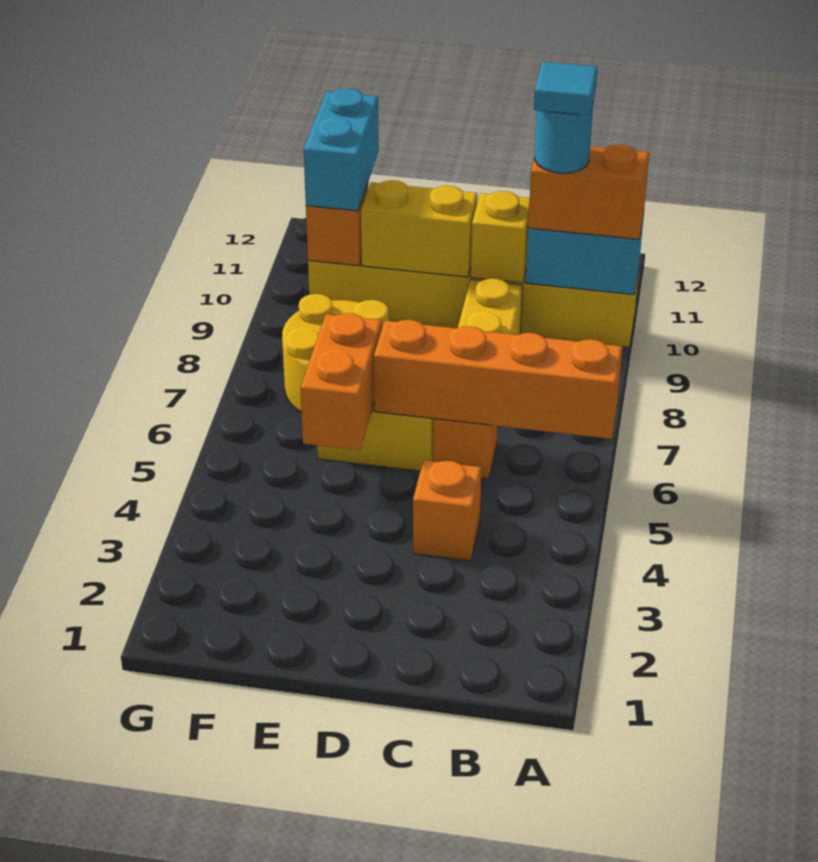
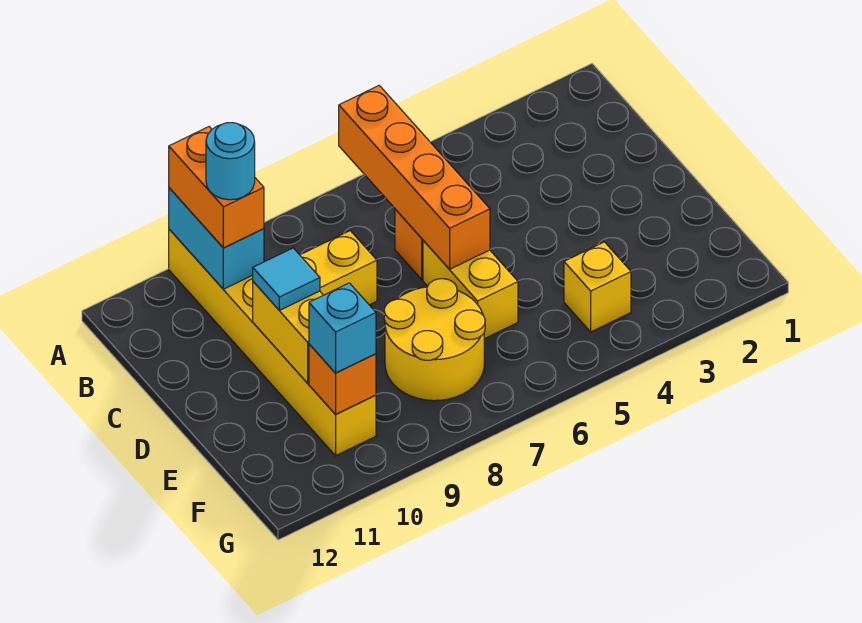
cyan tile B10 level 5 -> cyan tile D10 level 3
orange brick C4 level 1 -> none
yellow brick C10 level 2 -> yellow brick F4 level 1
orange brick E5:E6 level 2 -> none
cyan brick F10:F11 level 3 -> cyan brick F10 level 3

